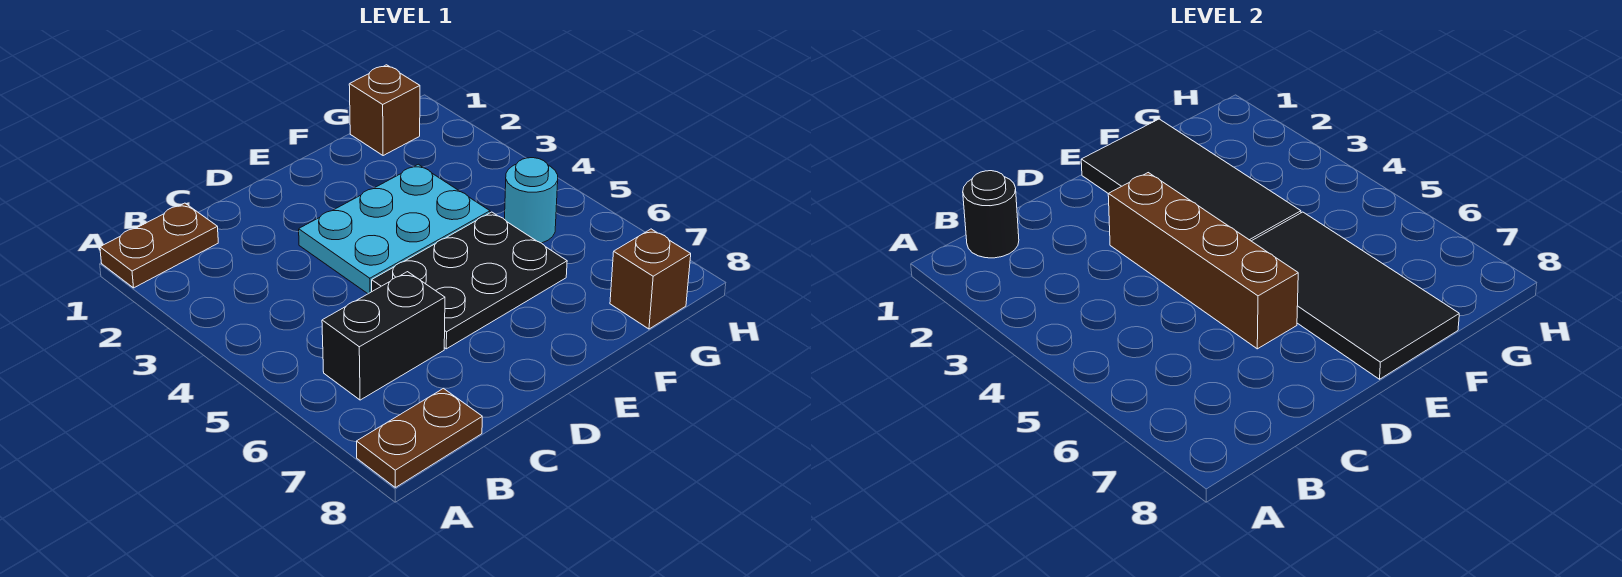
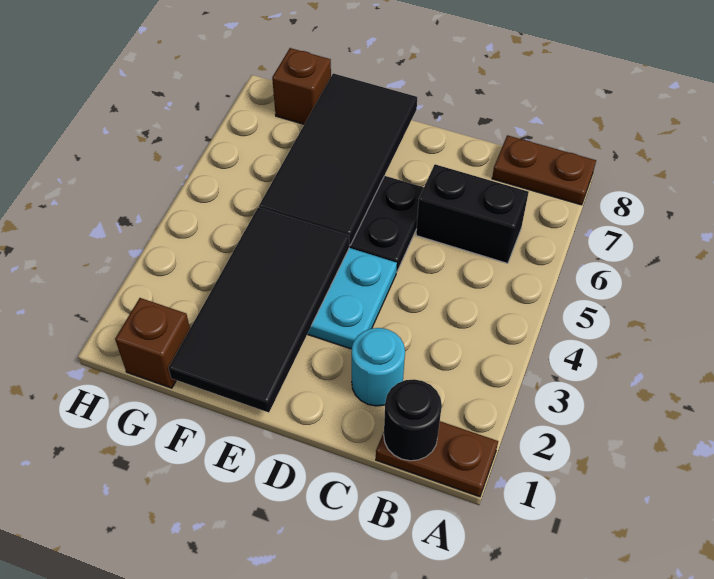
brown brick D3:D6 level 2 -> none
cyan round brick G5 level 1 -> cyan round brick C2 level 1

